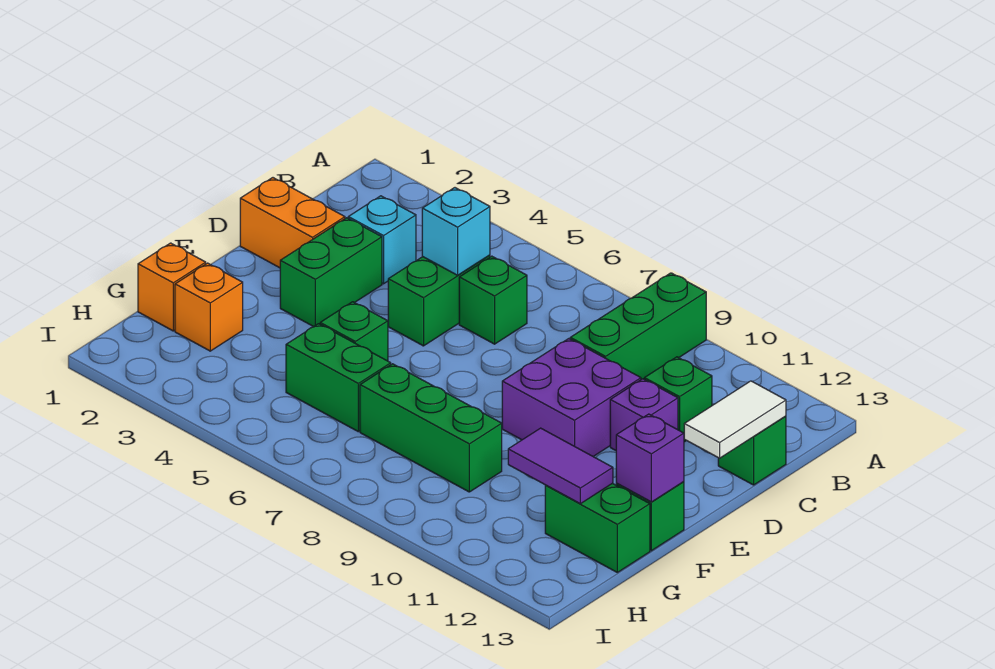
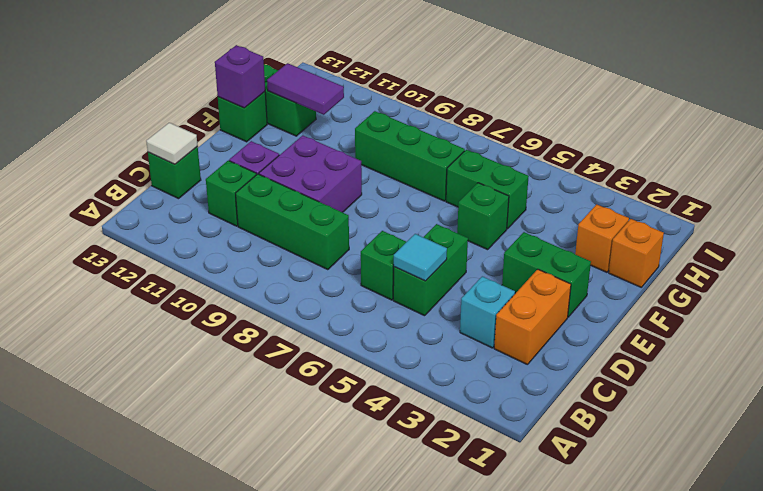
green brick A9:C9 level 1 -> green brick C8:C10 level 1
cyan brick C5 level 2 -> cyan tile C5 level 2
white tile C13:D13 level 2 -> white tile C13 level 2
orange brick D1:D2 level 1 -> orange brick C2:D2 level 1
green brick D3:E3 level 1 -> green brick E2:E3 level 1

